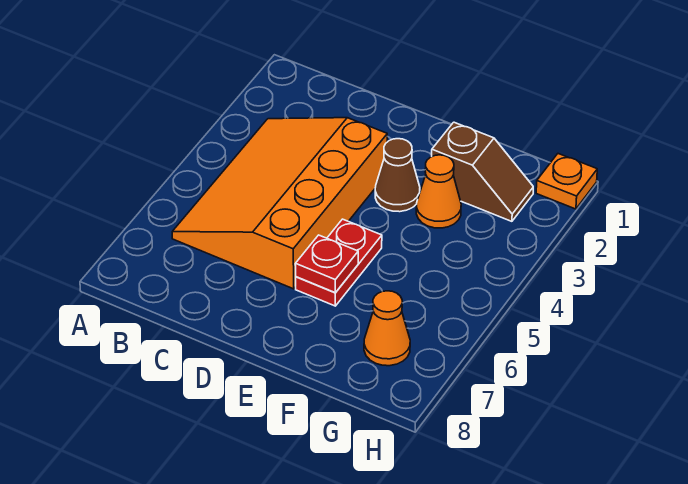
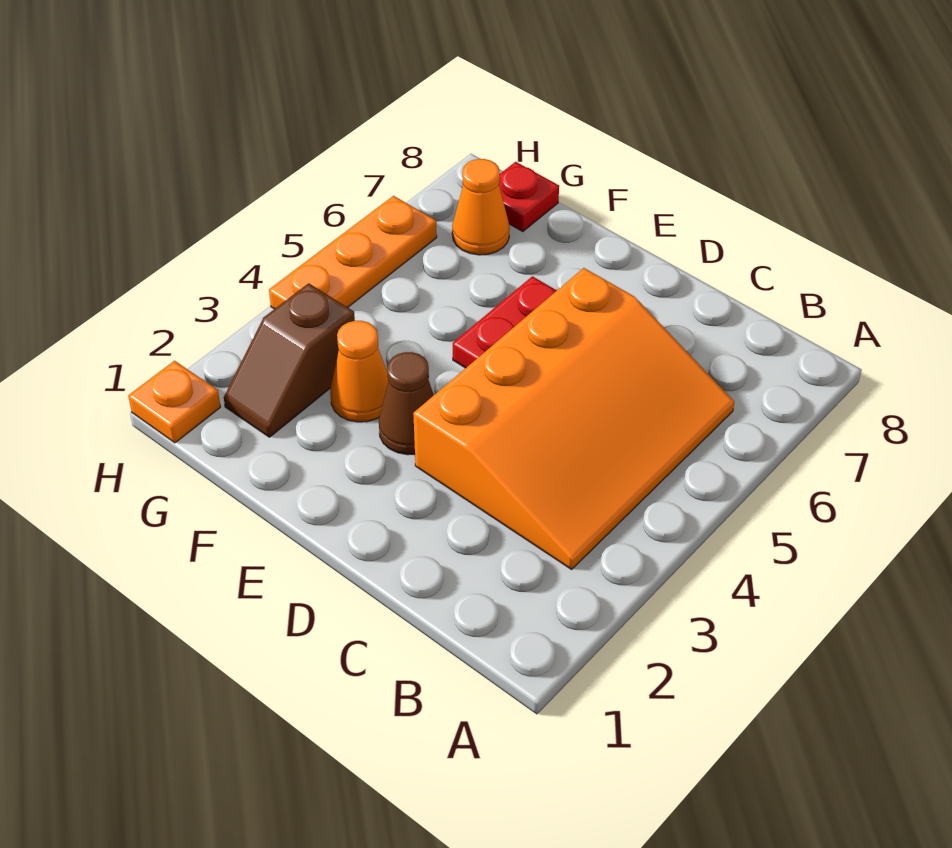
red plate E6 level 2 -> red plate G8 level 1
brown slope F2:G2 level 1 top F -> brown slope G2:G3 level 1 top 3
none -> orange plate H4:H6 level 1

